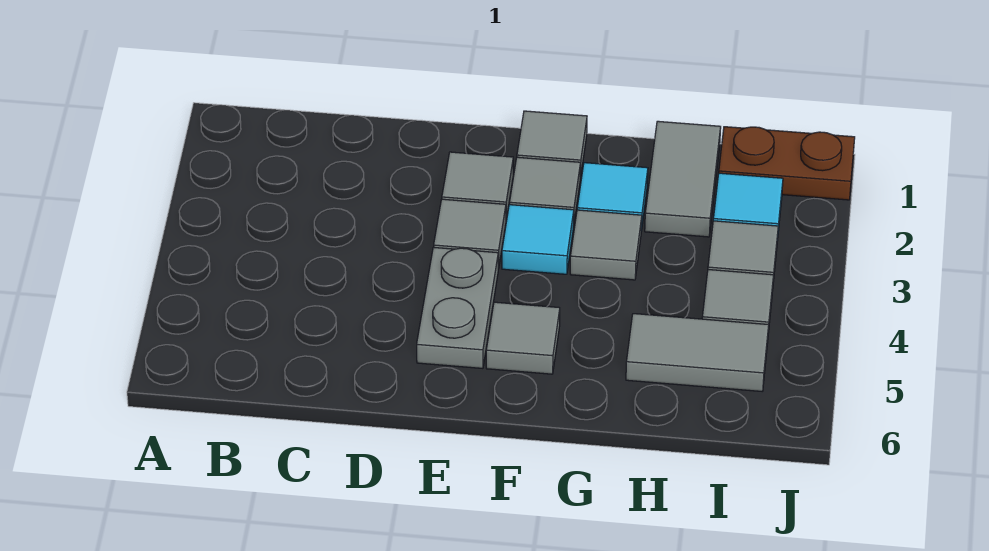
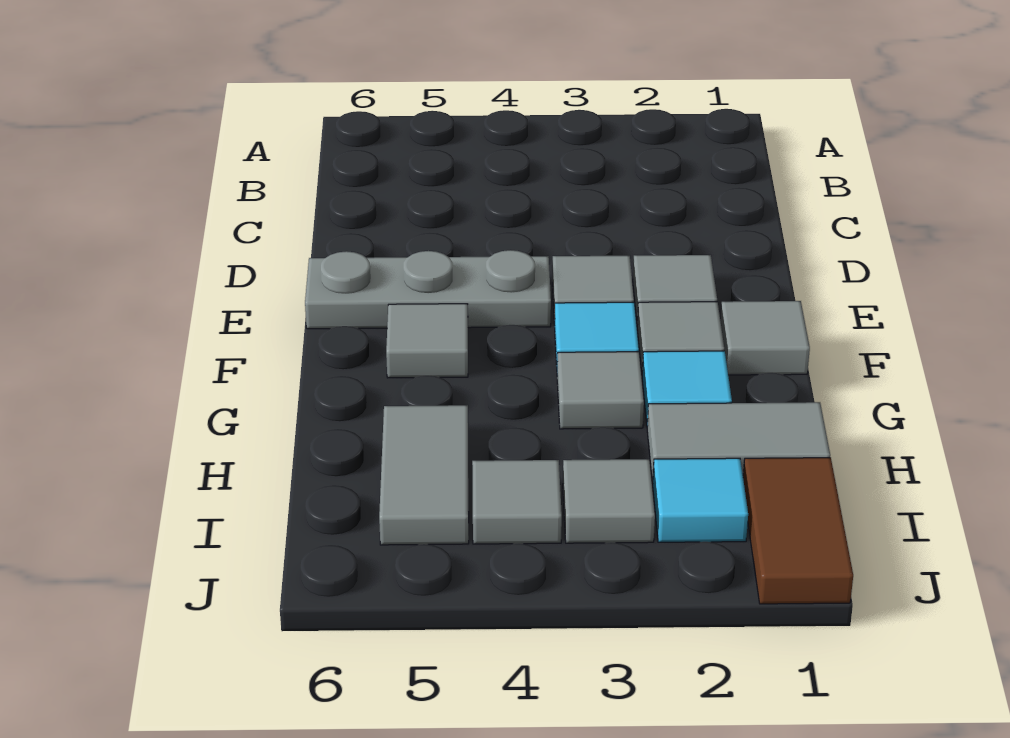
grey plate E4:E5 level 1 -> grey plate E4:E6 level 1
brown plate I1:J1 level 1 -> brown tile I1:J1 level 1

